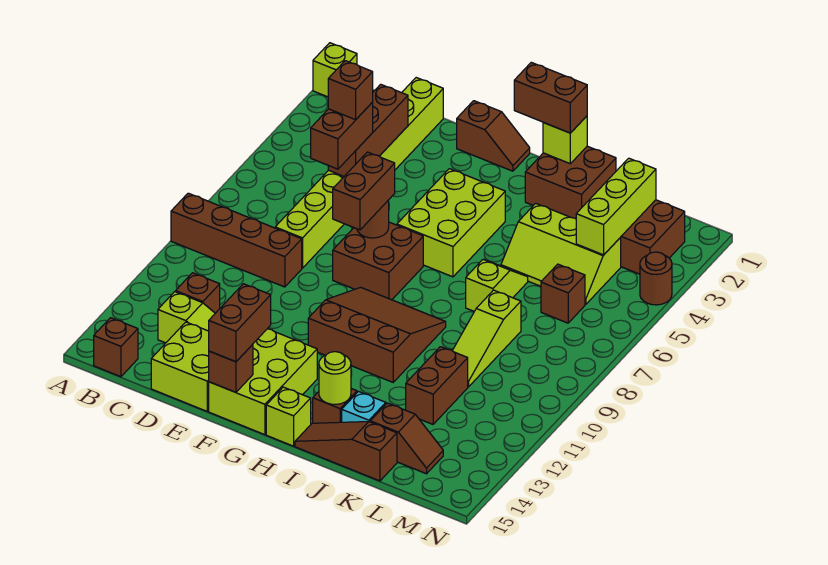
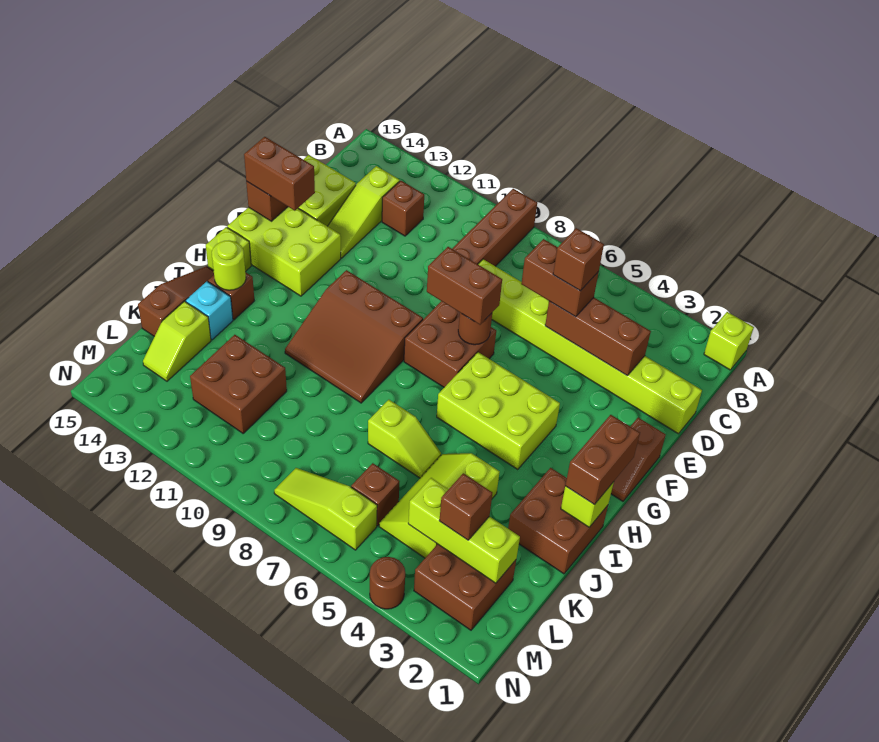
brown brick B15 level 1 -> brown brick L3 level 3
brown slope G9:I11 level 1 top 11 -> brown slope G9:I11 level 1 top G
lime slope K8:K10 level 1 top 8 -> lime slope M6:M8 level 1 top 6
brown brick K11:K12 level 1 -> brown brick K11:L12 level 1
brown slope K14:L14 level 1 top K -> lime slope K14:L14 level 1 top K

